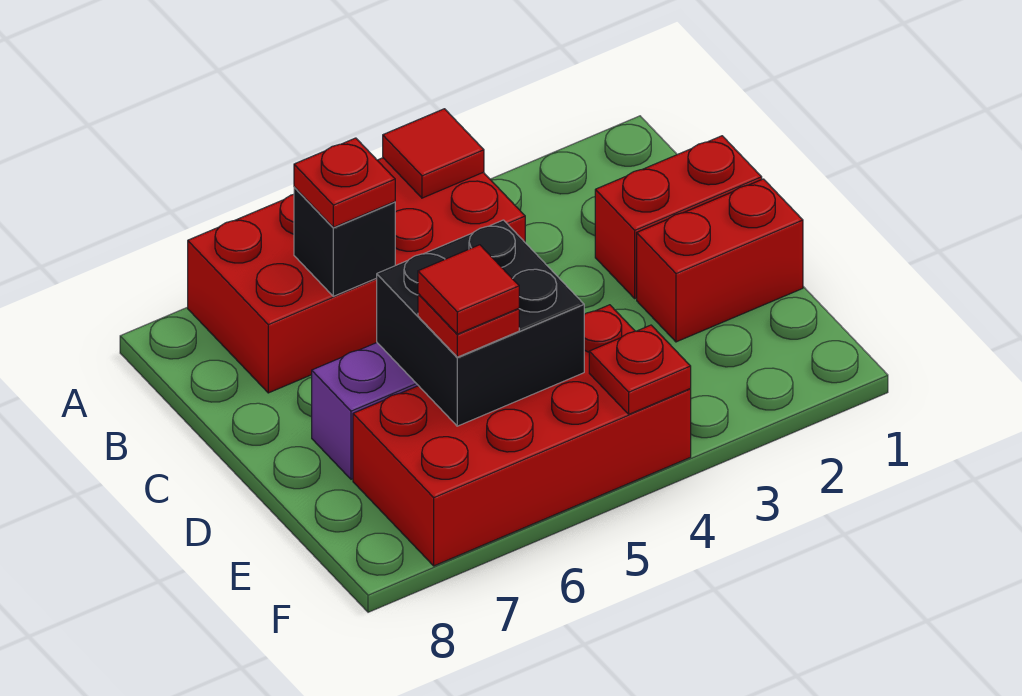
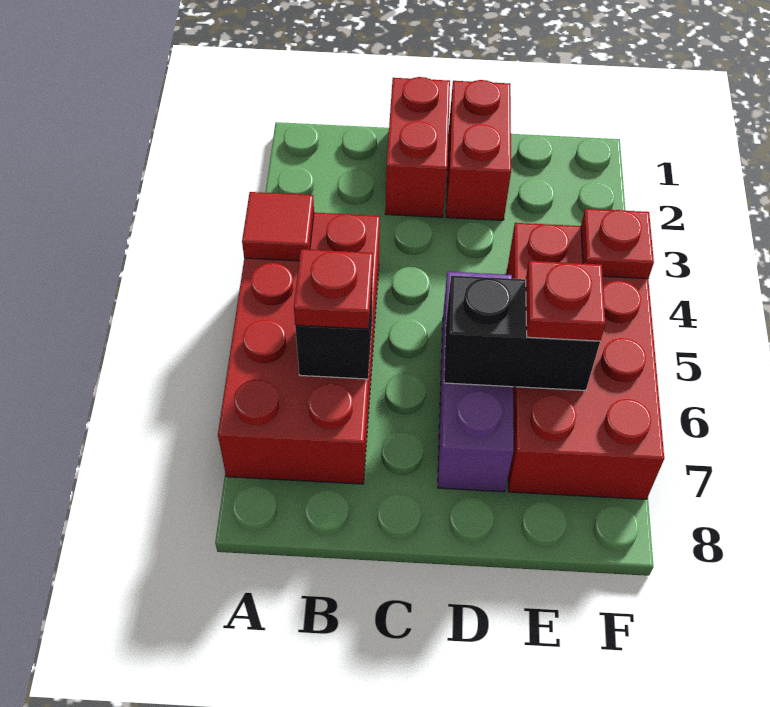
black brick D5:E6 level 2 -> black brick D6:E6 level 2
red tile E6 level 4 -> none

